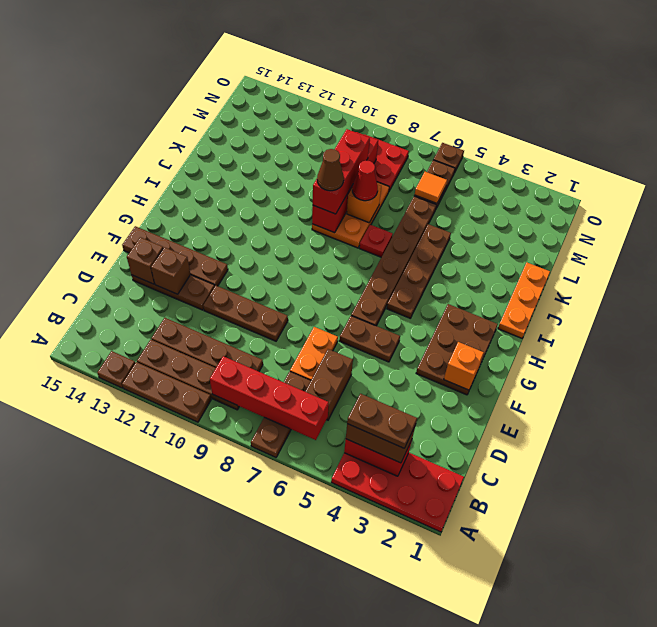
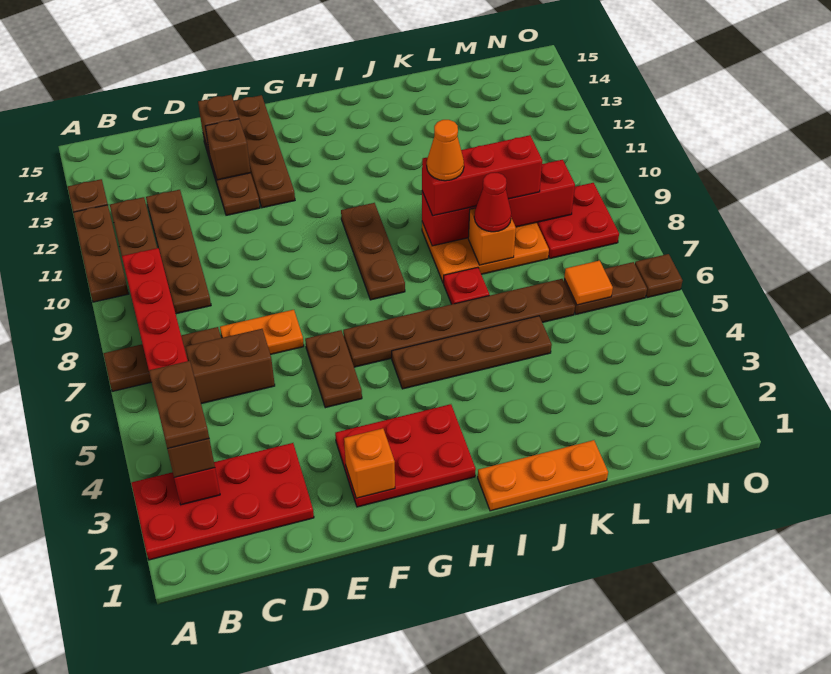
red plate A1:B4 level 1 -> red plate A2:D3 level 1
brown plate E9:E11 level 1 -> brown plate H8:H10 level 1
brown plate F2:H3 level 1 -> red plate F2:H3 level 1
brown cone J9 level 4 -> orange cone J9 level 4

